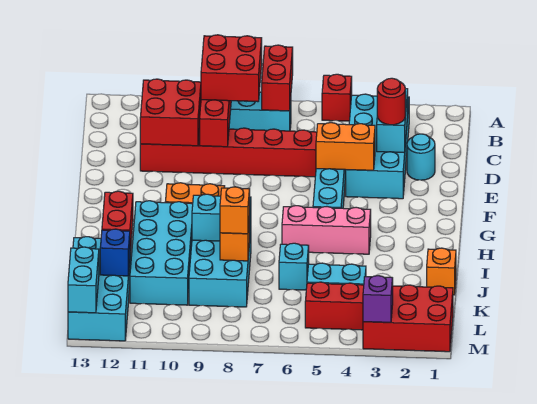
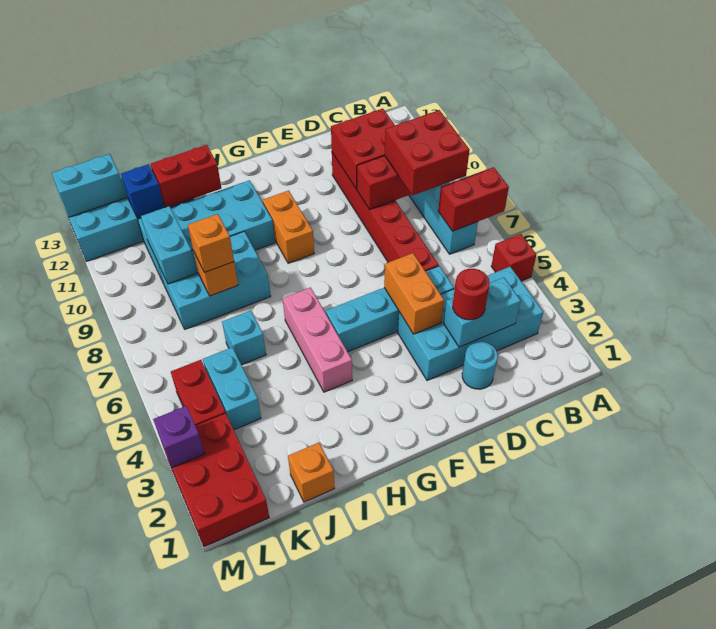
cyan brick I8:I9 level 2 -> cyan brick K9:K10 level 2

